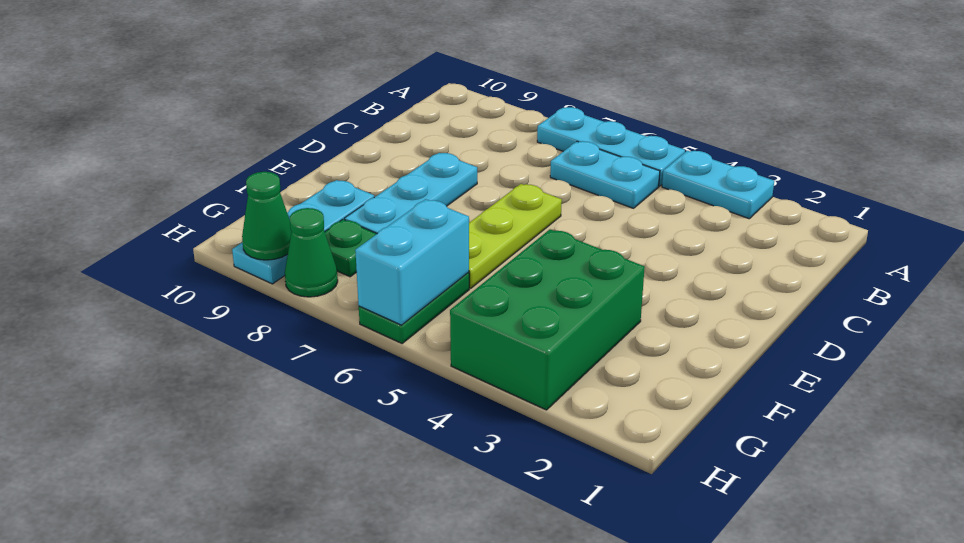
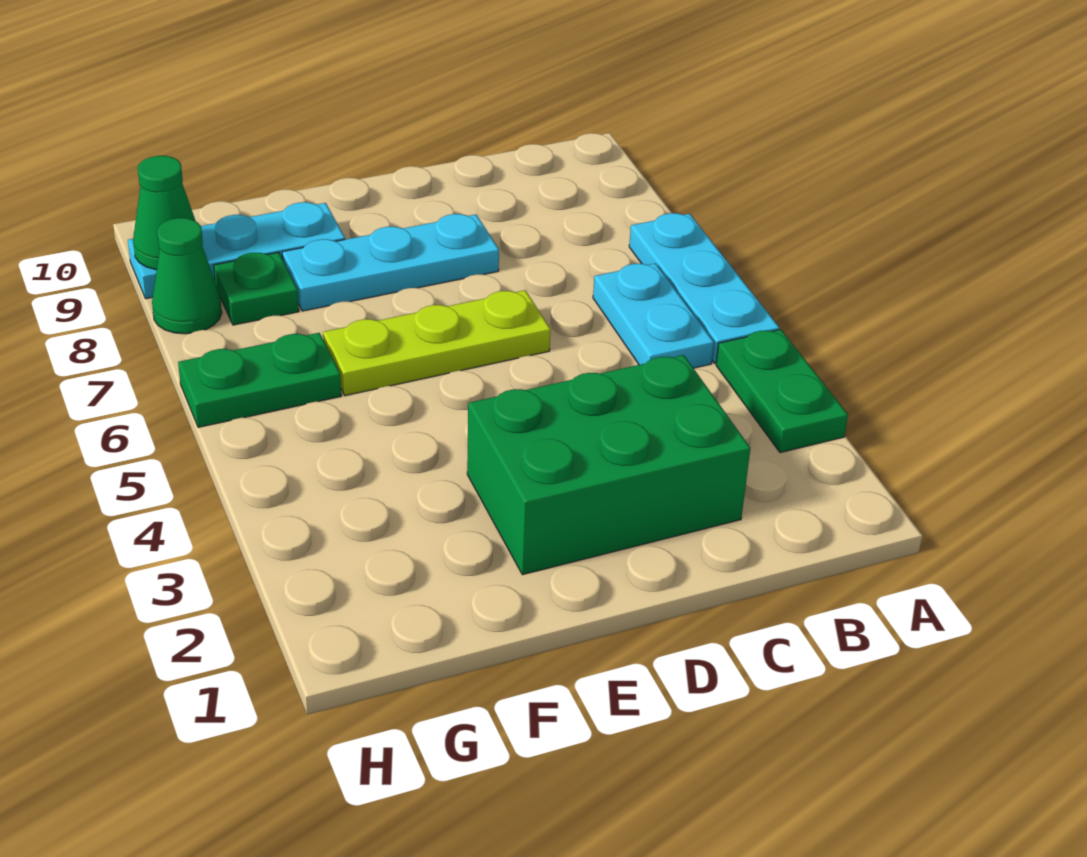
cyan plate A3:A4 level 1 -> green plate A3:A4 level 1
green brick F3:H4 level 1 -> green brick C2:E3 level 1
cyan brick G6:H6 level 2 -> none

